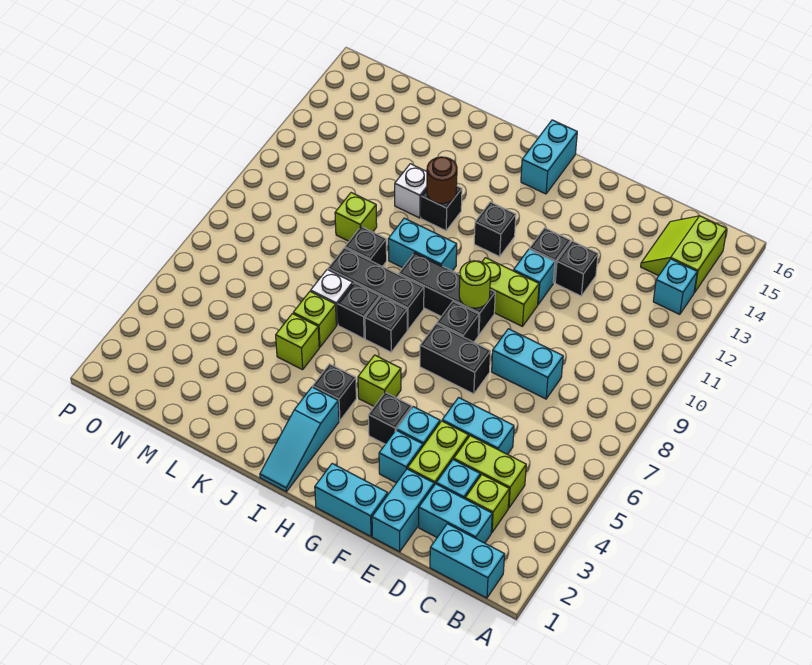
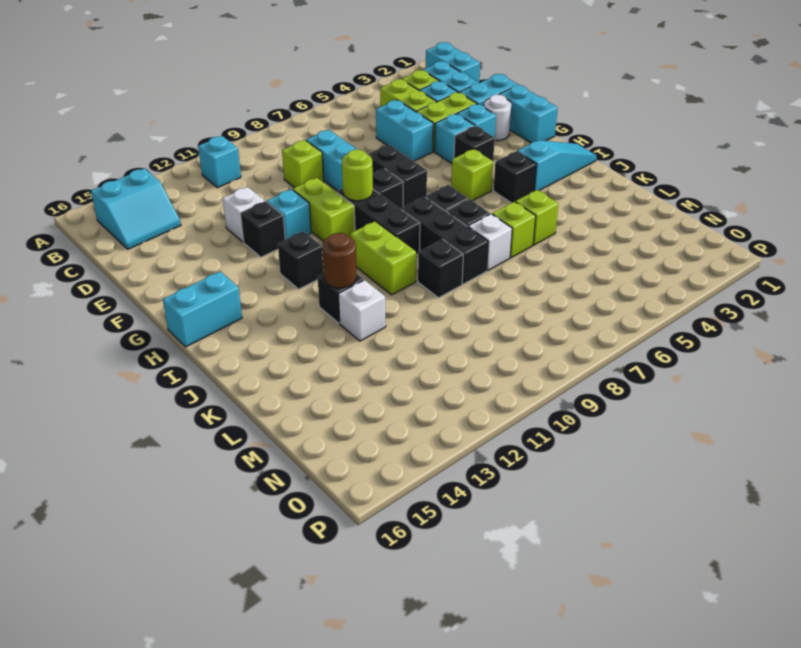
cyan brick B13 level 1 -> cyan brick B11 level 1
lime slope B14:C15 level 1 top B -> cyan slope B14:C15 level 1 top B
black brick E12 level 1 -> white brick E12 level 1
none -> white round brick F2 level 1
cyan brick I10:J10 level 1 -> lime brick I10:J10 level 1
lime brick L10 level 1 -> lime brick D9 level 1

